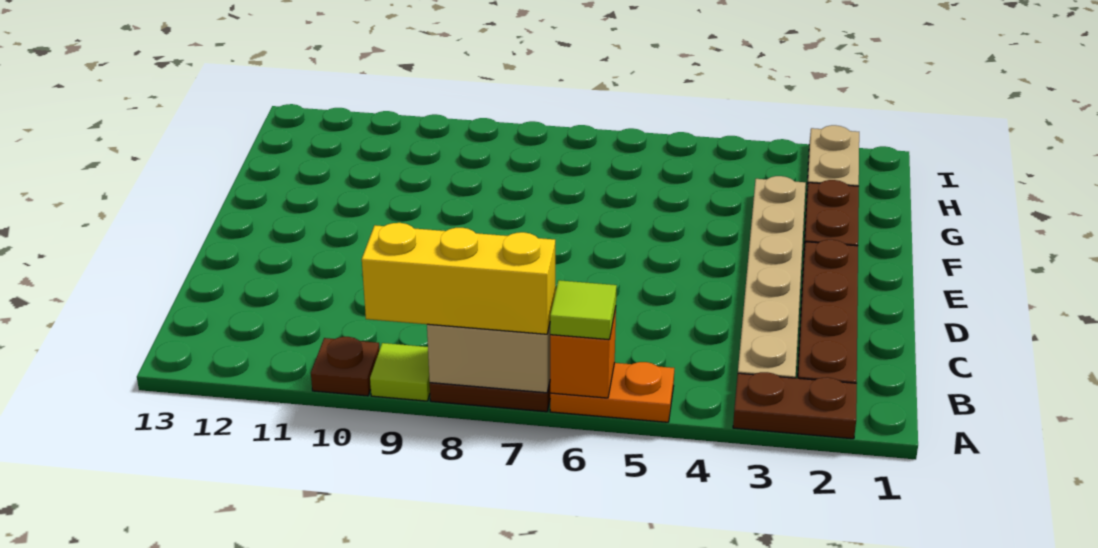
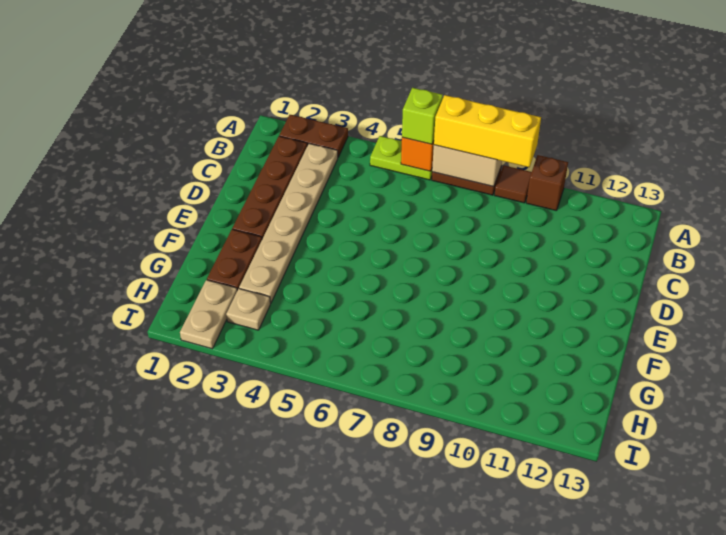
orange plate A5:A6 level 1 -> lime plate A5:A6 level 1
lime tile A6 level 3 -> lime brick A6 level 3
lime tile A9 level 1 -> brown tile A9 level 1
brown plate A10 level 1 -> brown brick A10 level 1
none -> tan plate H3 level 1

